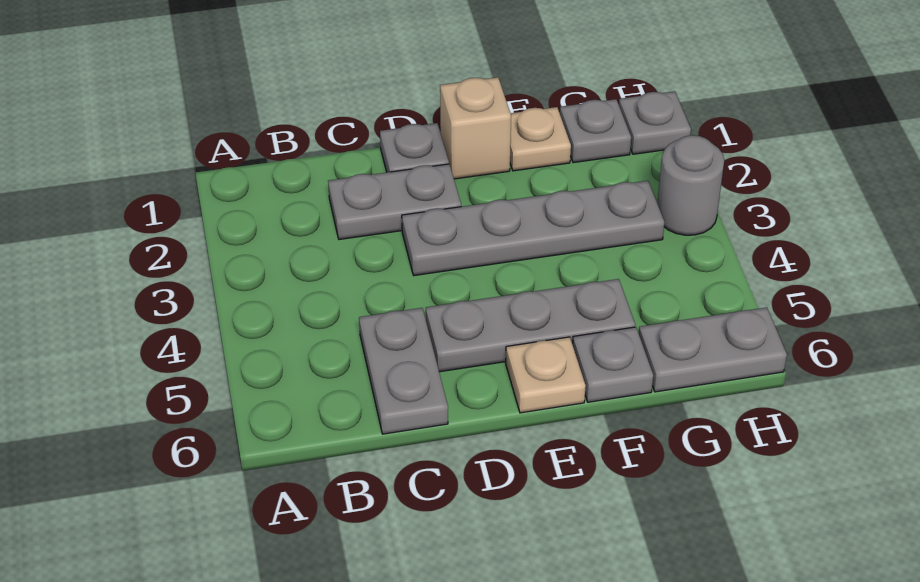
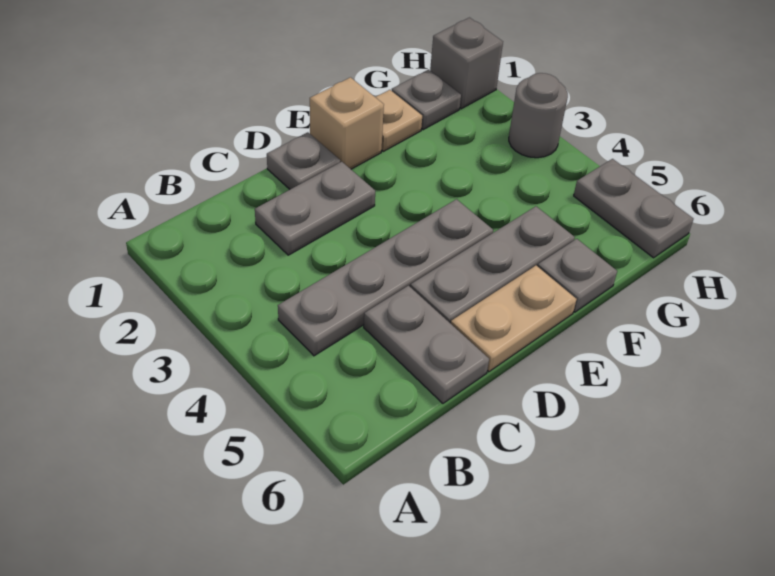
grey plate D3:G3 level 1 -> grey plate B4:E4 level 1
tan plate E6 level 1 -> tan plate D6:E6 level 1
grey plate G6:H6 level 1 -> grey plate H5:H6 level 1
grey plate H1 level 1 -> grey brick H1 level 1

